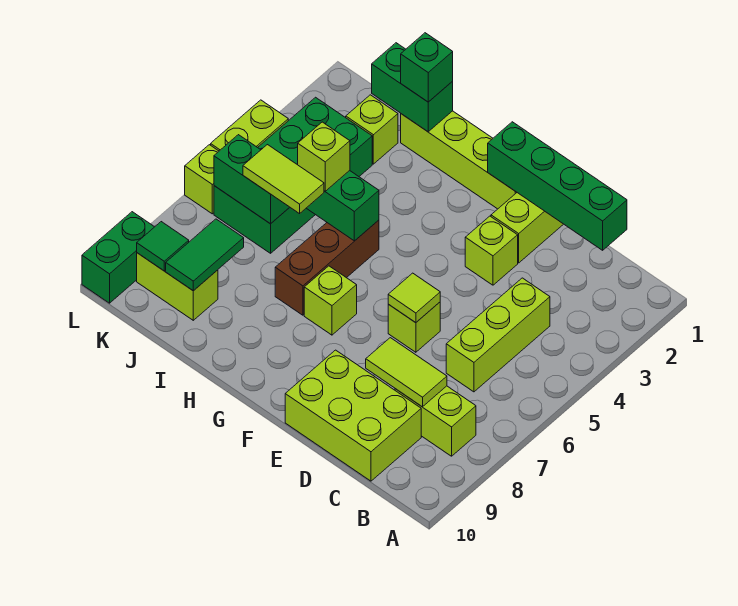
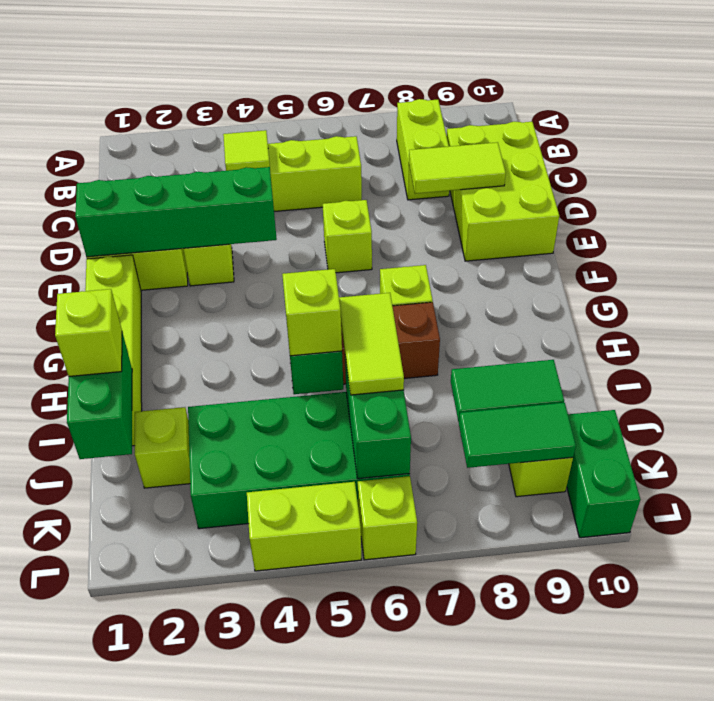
green brick C1:F1 level 2 -> green brick E1:E4 level 2
lime tile C8:D8 level 2 -> lime tile D8:D9 level 2
lime tile E6 level 2 -> lime tile C4 level 2
green brick I1 level 3 -> lime brick I1 level 3
green tile K9 level 2 -> green tile K8:K9 level 2
green brick L9:L10 level 1 -> green brick K10:L10 level 1

